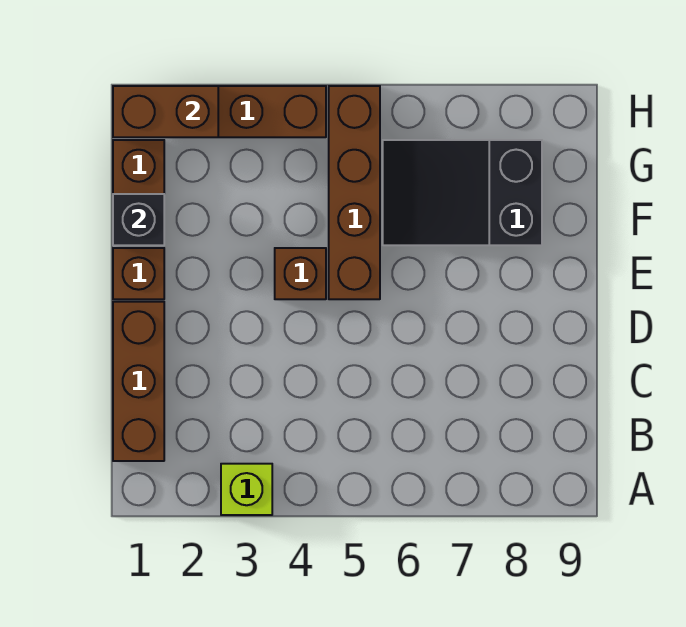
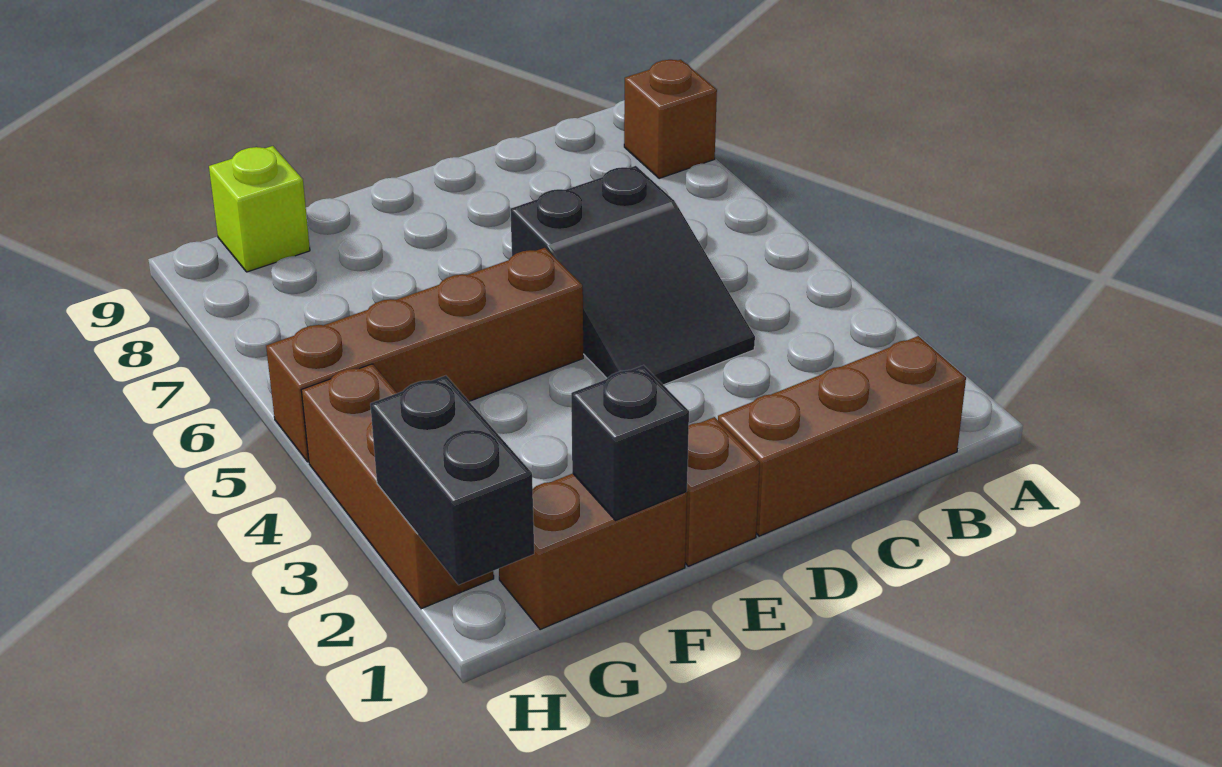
lime brick A3 level 1 -> lime brick G9 level 1
brown brick E4 level 1 -> brown brick A8 level 1
black slope F6:G8 level 1 top 8 -> black slope C4:D6 level 1 top 6
brown brick H1:H2 level 2 -> black brick H1:H2 level 2

